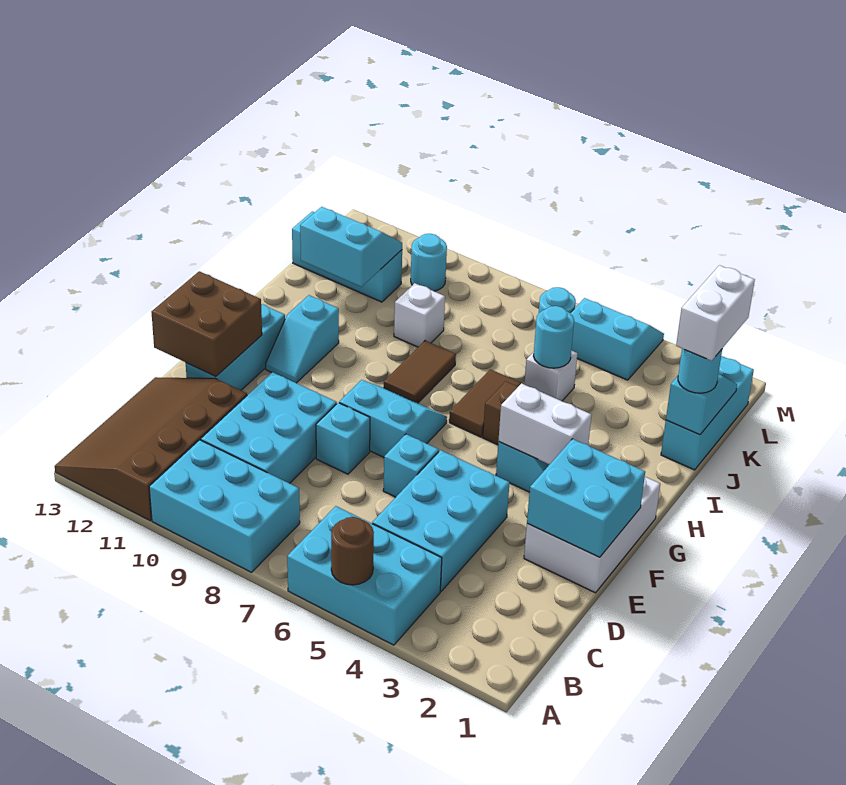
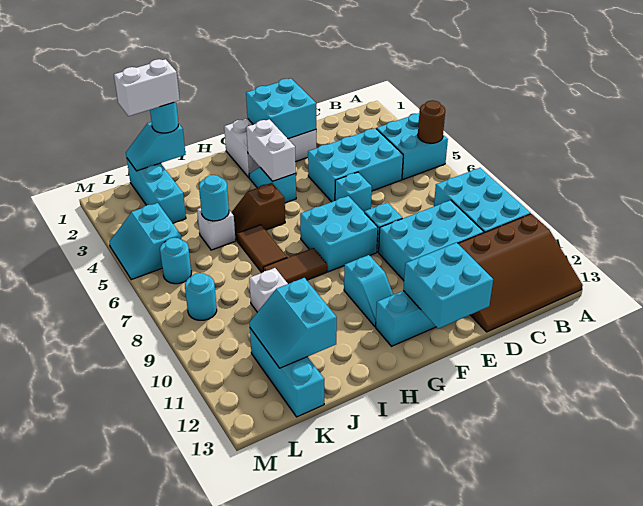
cyan brick A4:B6 level 1 -> cyan brick A4:B5 level 1
brown brick E12:F13 level 2 -> cyan brick E12:F13 level 2
cyan slope F7:G8 level 1 top F -> cyan brick F7:G8 level 1
cyan slope G11:H11 level 1 top H -> cyan slope G10:G11 level 1 top 10
brown tile H6:I6 level 1 -> brown tile I6:I7 level 1
cyan brick J1:L1 level 1 -> cyan brick K1:K3 level 1
cyan round brick L10 level 1 -> cyan round brick L8 level 1

